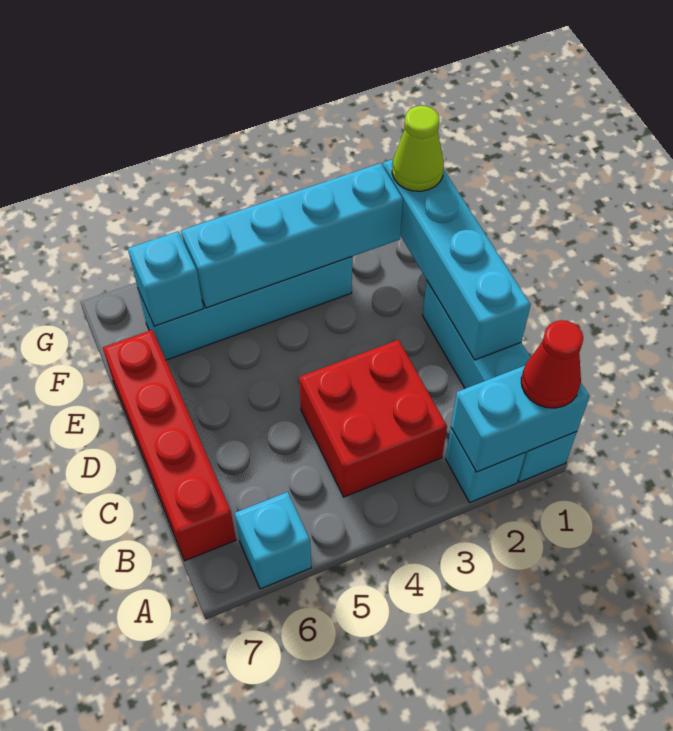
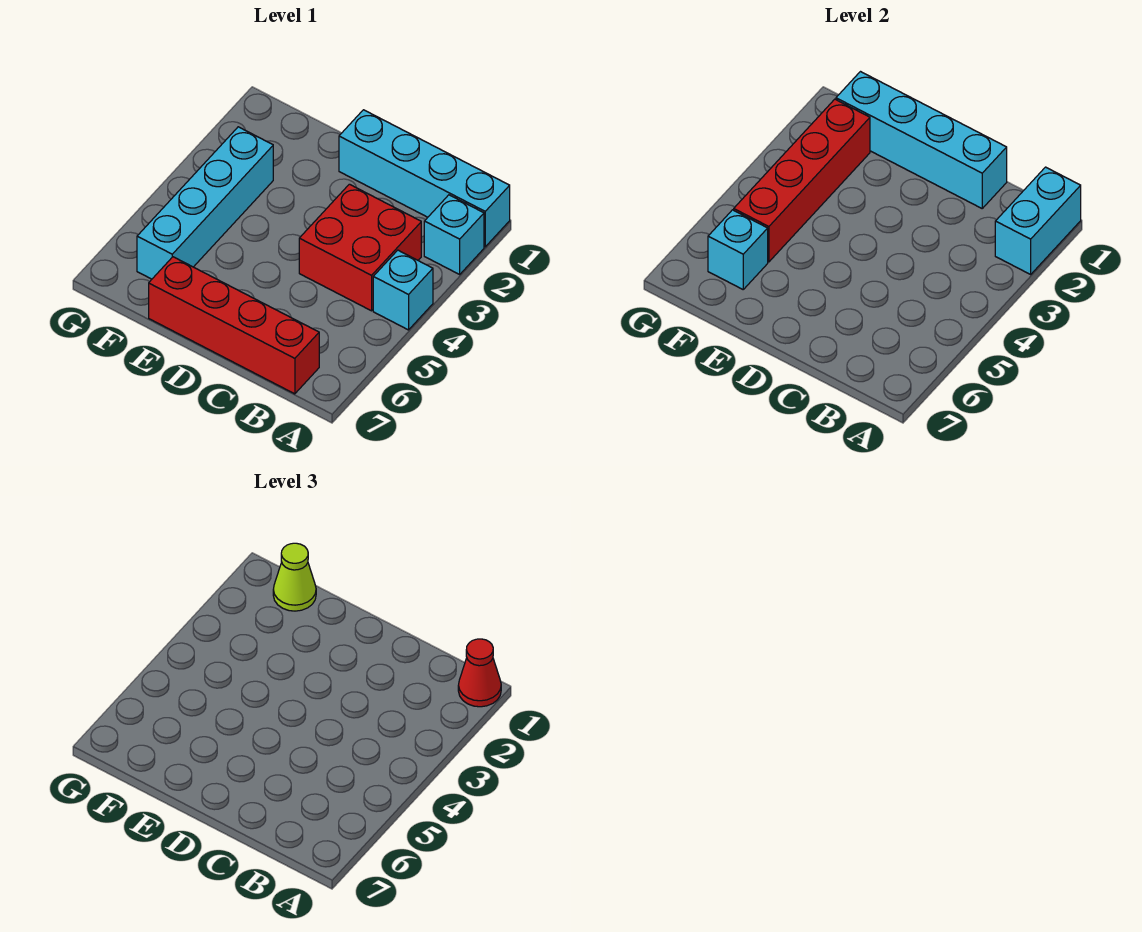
cyan brick A6 level 1 -> cyan brick A4 level 1
cyan brick F2:F5 level 2 -> red brick F2:F5 level 2

